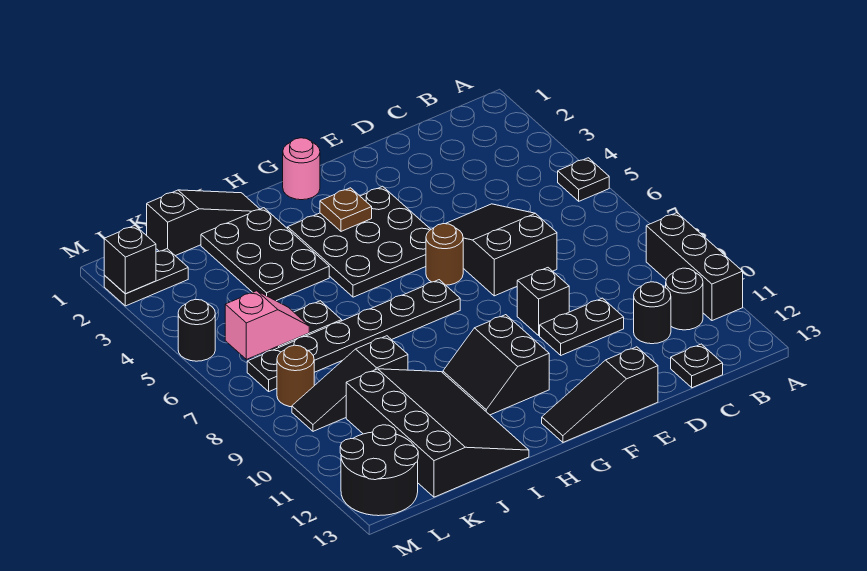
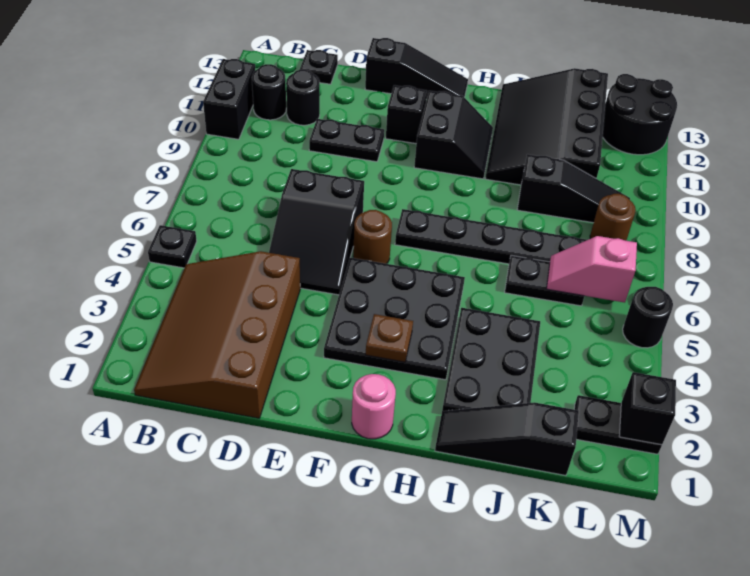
black brick A9:A11 level 1 -> black brick A10:A11 level 1
none -> brown slope B1:D4 level 1 top D
black brick E9 level 1 -> black brick F11 level 1

